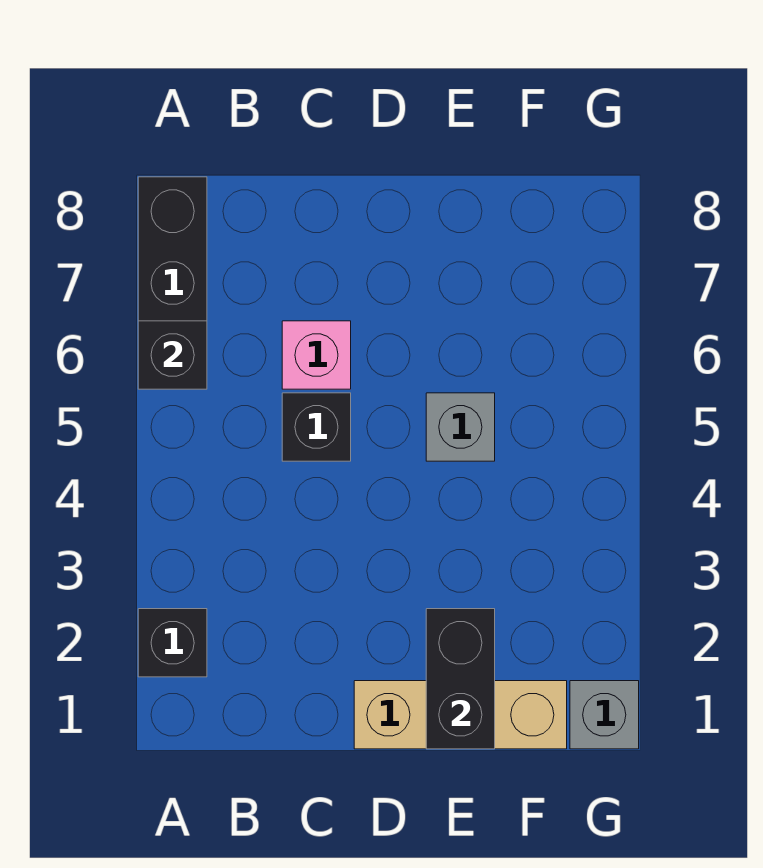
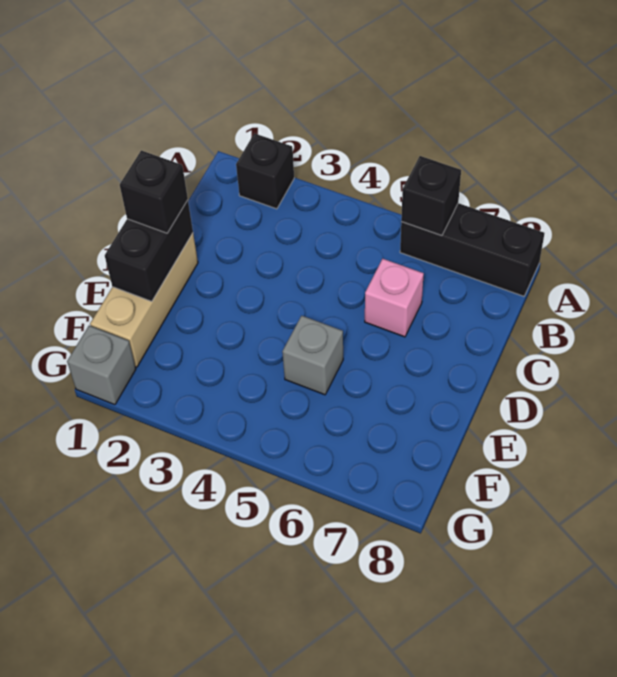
black brick C5 level 1 -> black brick D1 level 3
black brick E1:E2 level 2 -> black brick D1:E1 level 2

